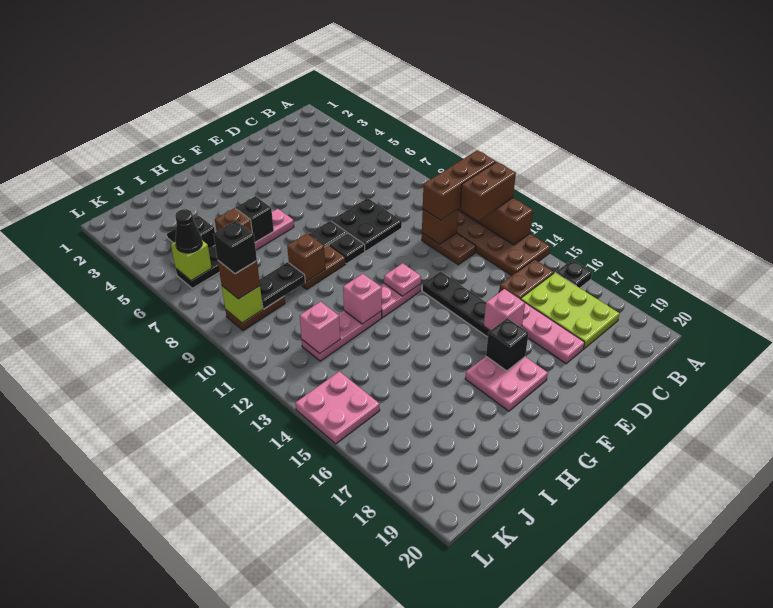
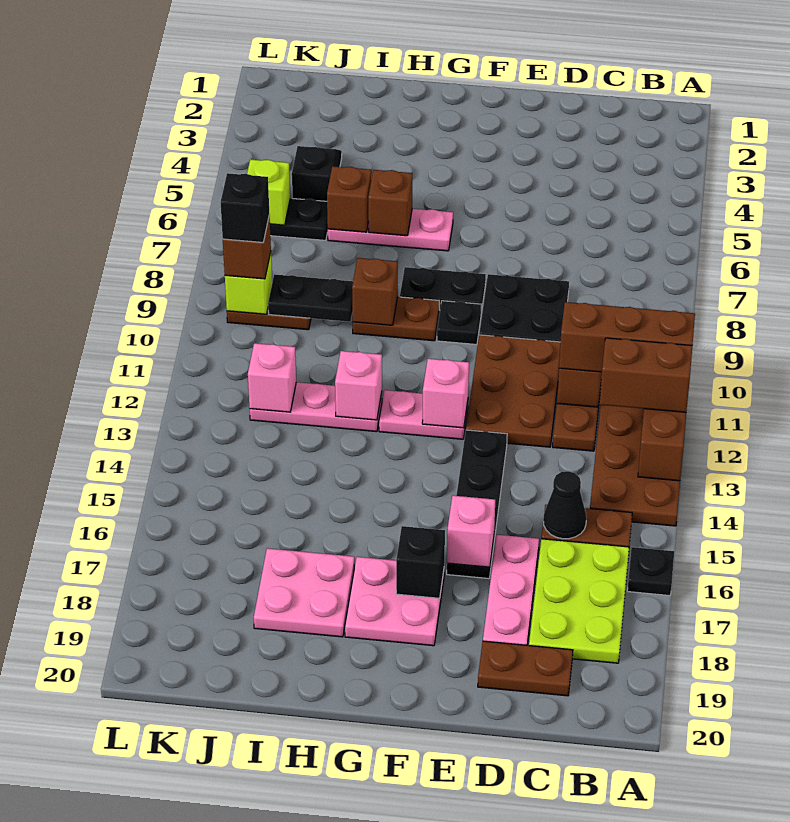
none -> brown plate C19:D19 level 1
none -> brown plate D10:E12 level 1
pink plate F12 level 2 -> pink brick F12 level 2
black brick H6 level 2 -> brown brick H6 level 2
black cone K6 level 3 -> black cone C15 level 2
pink plate K14:L15 level 1 -> pink plate H17:I18 level 1

